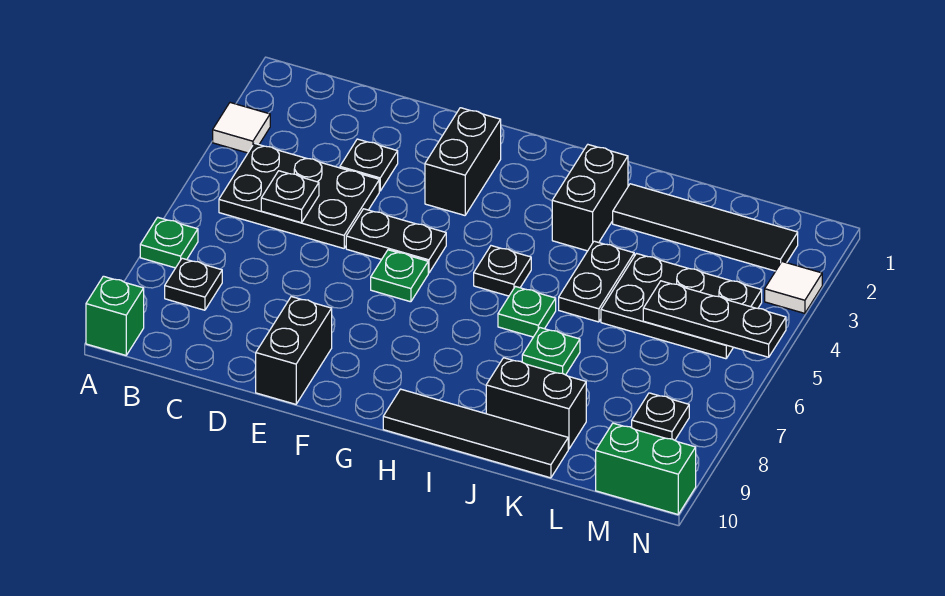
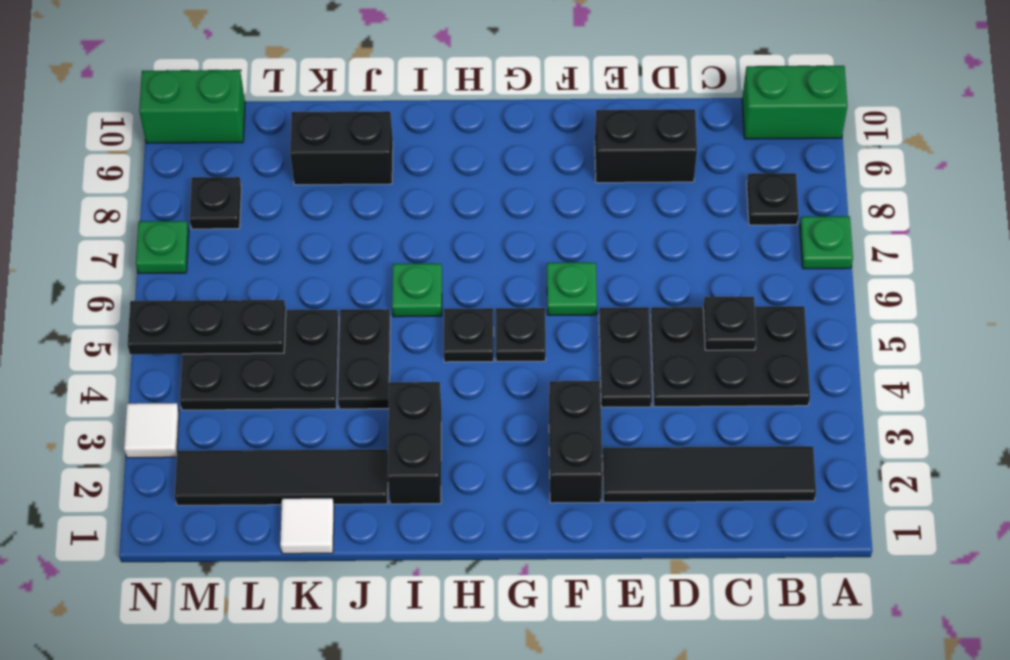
white tile A3 level 1 -> white tile K1 level 1
green brick A10 level 1 -> green brick A10:B10 level 1
black plate D3 level 1 -> black plate G5 level 1
black plate E5:F5 level 1 -> black plate E4:E5 level 1
black brick E9:E10 level 1 -> black brick D9:E9 level 1
black tile H10:K10 level 1 -> black tile B2:E2 level 1
green plate J7 level 1 -> green plate N7 level 1

